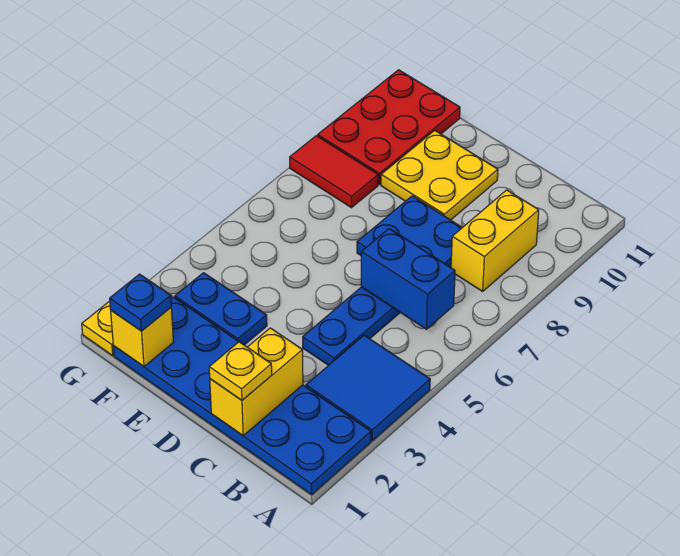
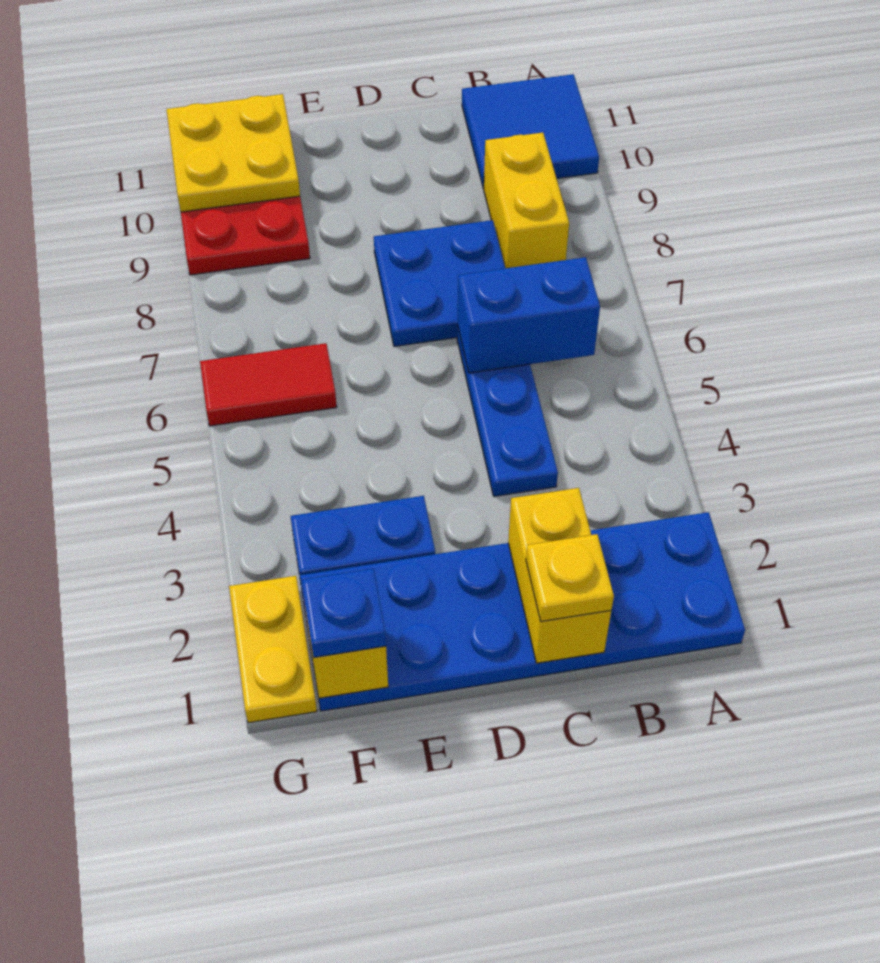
blue tile A3:B4 level 1 -> blue tile A10:B11 level 1
yellow plate D9:E10 level 1 -> yellow plate F10:G11 level 2
red tile F8:G8 level 1 -> red tile F6:G6 level 1

